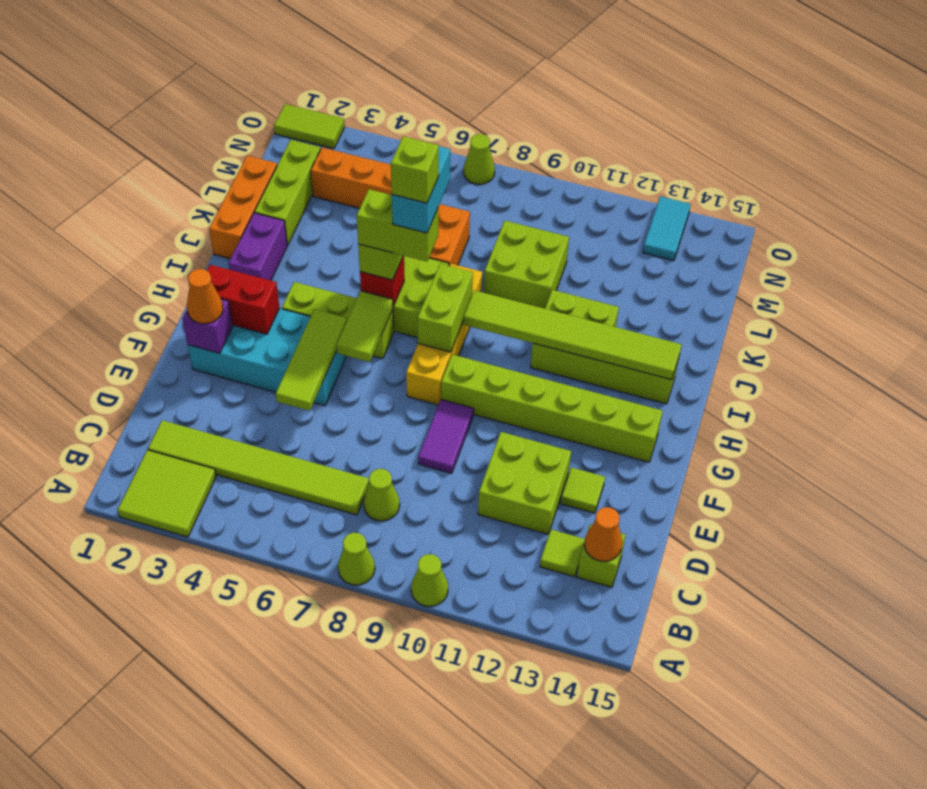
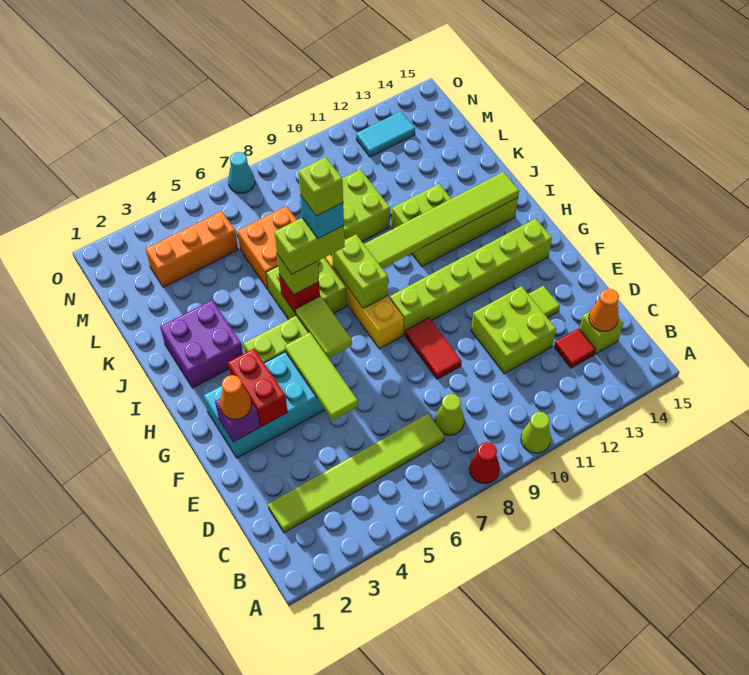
lime tile A2:B3 level 1 -> none
lime cone A8 level 1 -> red cone A8 level 1
lime tile C13 level 1 -> red tile C13 level 1
purple tile E9:F9 level 1 -> red tile E9:F9 level 1
red brick G2:G3 level 2 -> red brick F3:G3 level 2
purple brick I2:J2 level 1 -> purple brick I2:J3 level 1
cyan brick I7:J7 level 5 -> cyan brick I7 level 5
orange brick J1:L1 level 1 -> none
lime brick K2:M2 level 1 -> none
cyan tile N13:O13 level 1 -> cyan tile N12:N13 level 1
lime tile O1:O2 level 1 -> none
lime cone O7 level 1 -> cyan cone O7 level 1

